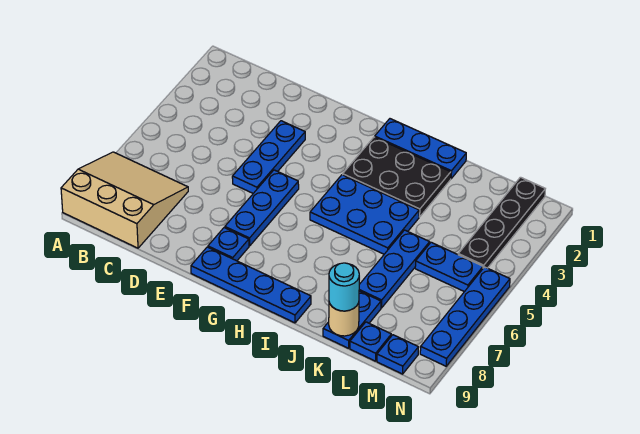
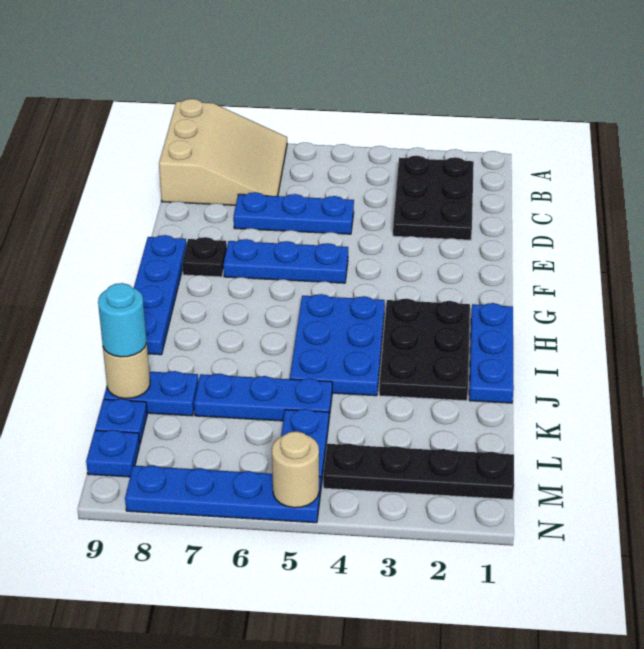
none -> black plate B2:D3 level 1
blue plate E3:E5 level 1 -> blue plate D5:D7 level 1
blue plate F8 level 1 -> black plate F8 level 1
none -> tan round brick N5 level 2

